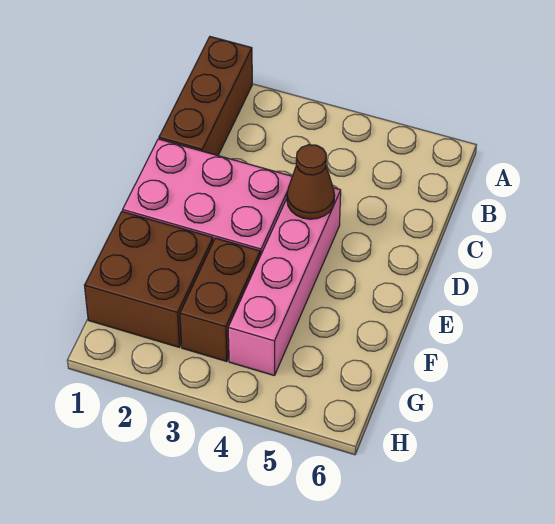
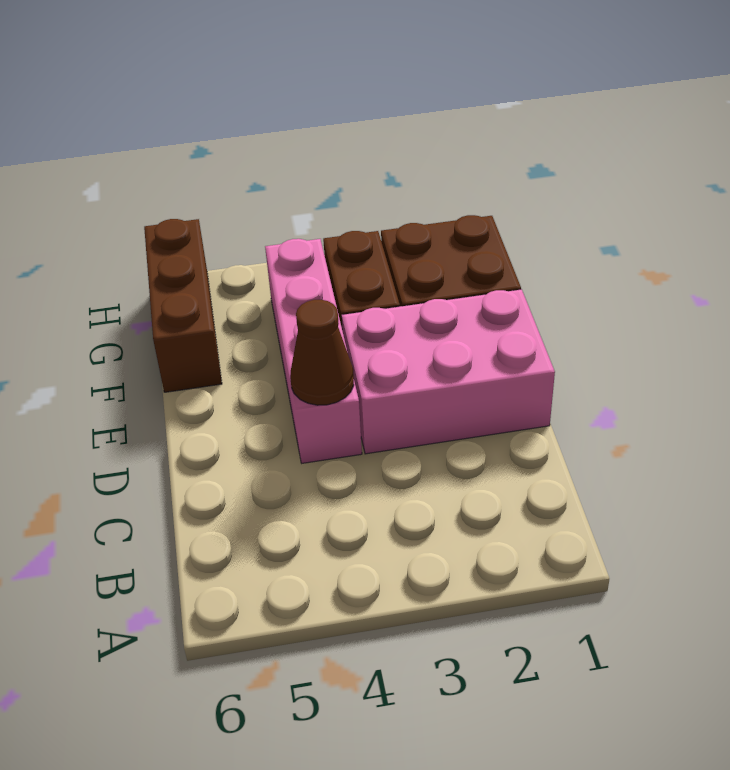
brown brick A1:C1 level 1 -> brown brick F6:H6 level 1

